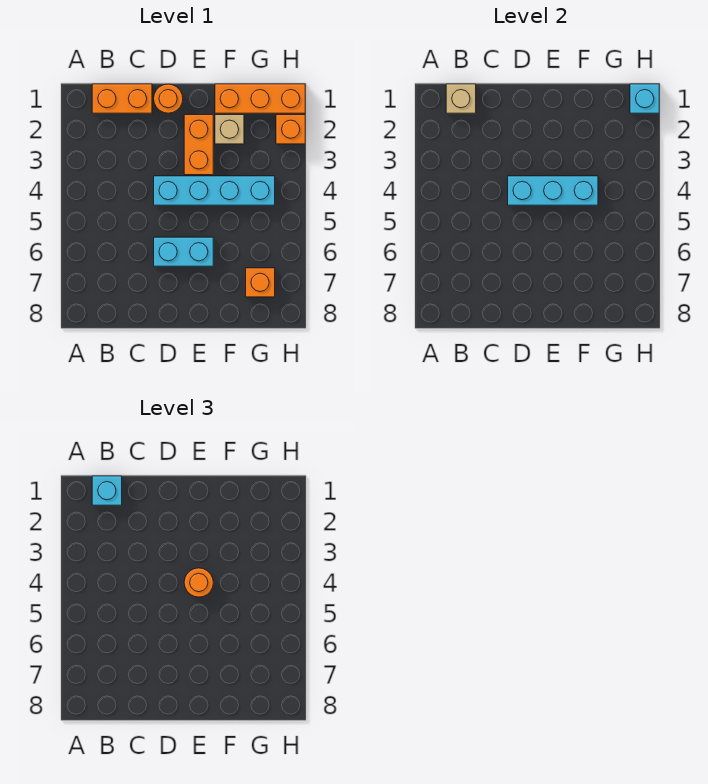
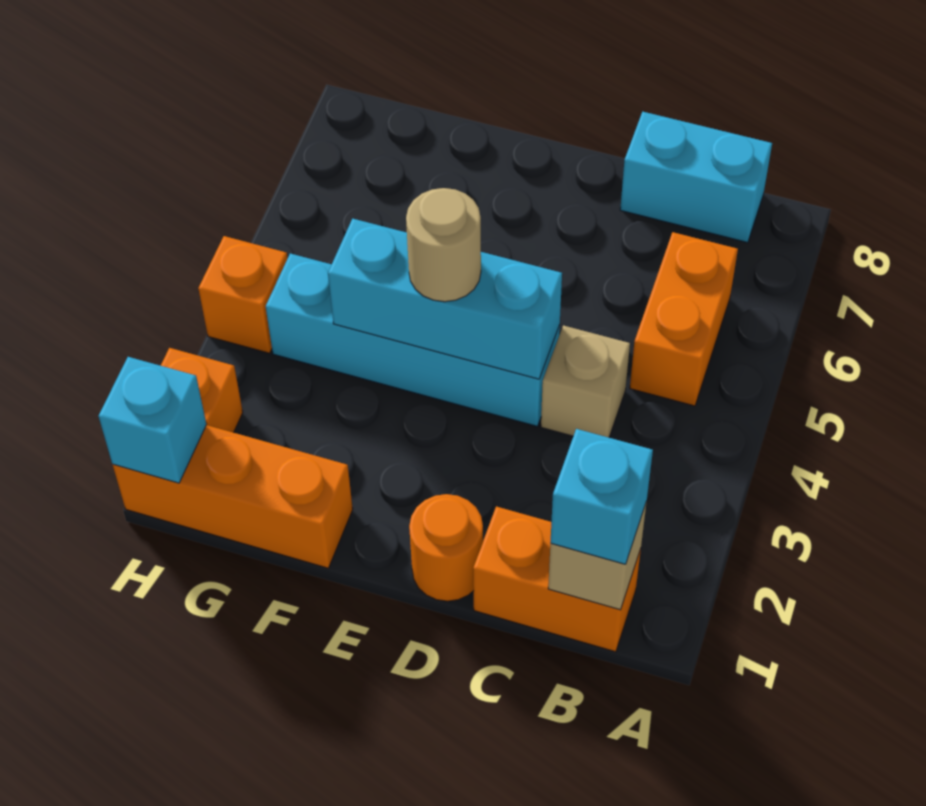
cyan brick D6:E6 level 1 -> cyan brick B8:C8 level 1
orange brick E2:E3 level 1 -> orange brick B5:B6 level 1
orange round brick E4 level 3 -> tan round brick E4 level 3
tan brick F2 level 1 -> tan brick C4 level 1
orange brick G7 level 1 -> orange brick H4 level 1

